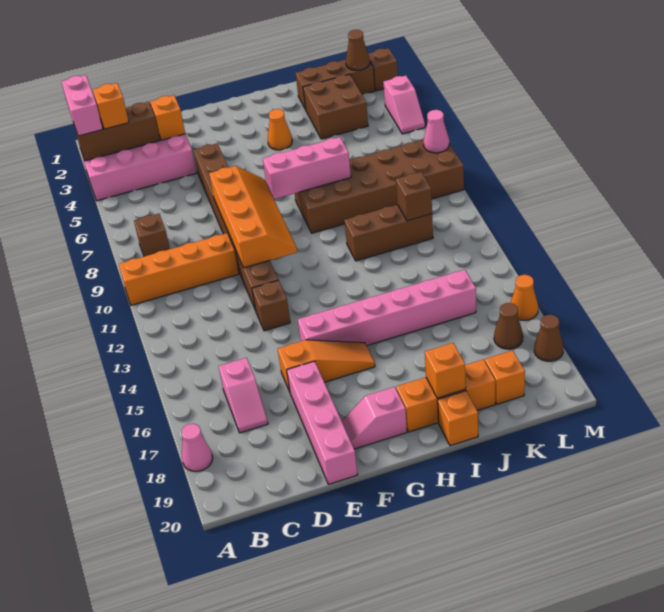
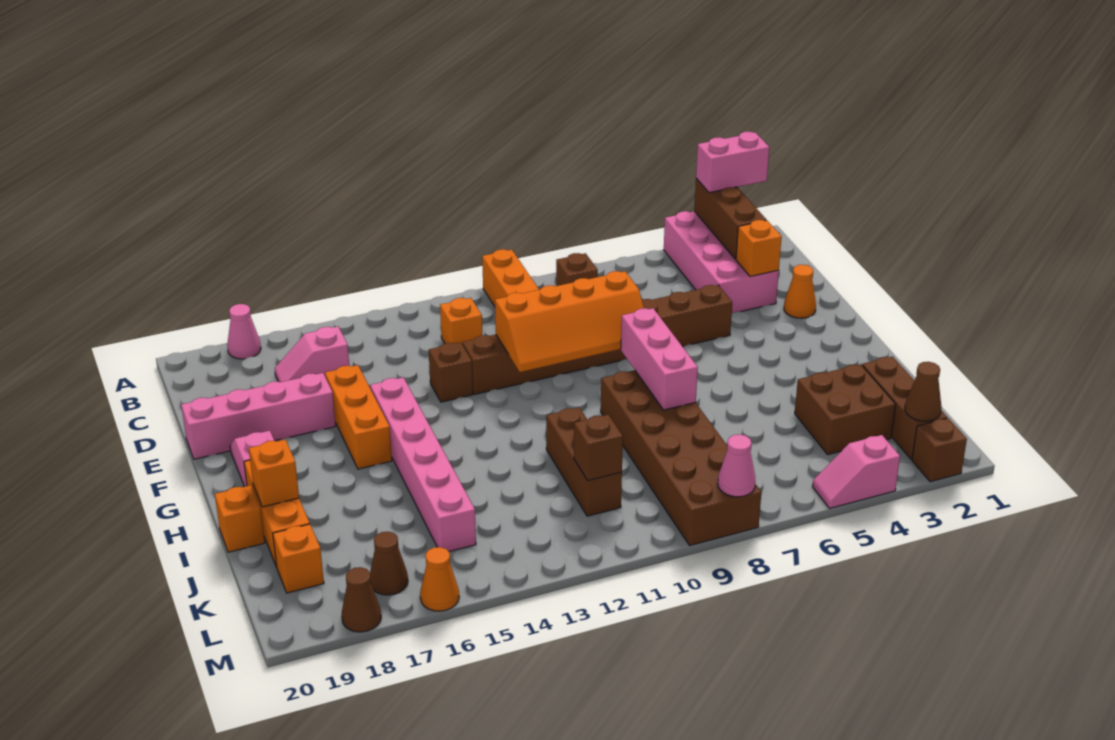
orange brick B3 level 3 -> orange brick C12 level 1
orange slope E16:G16 level 1 top E -> orange brick E16:G16 level 1
orange cone H4 level 1 -> orange cone E2 level 1

